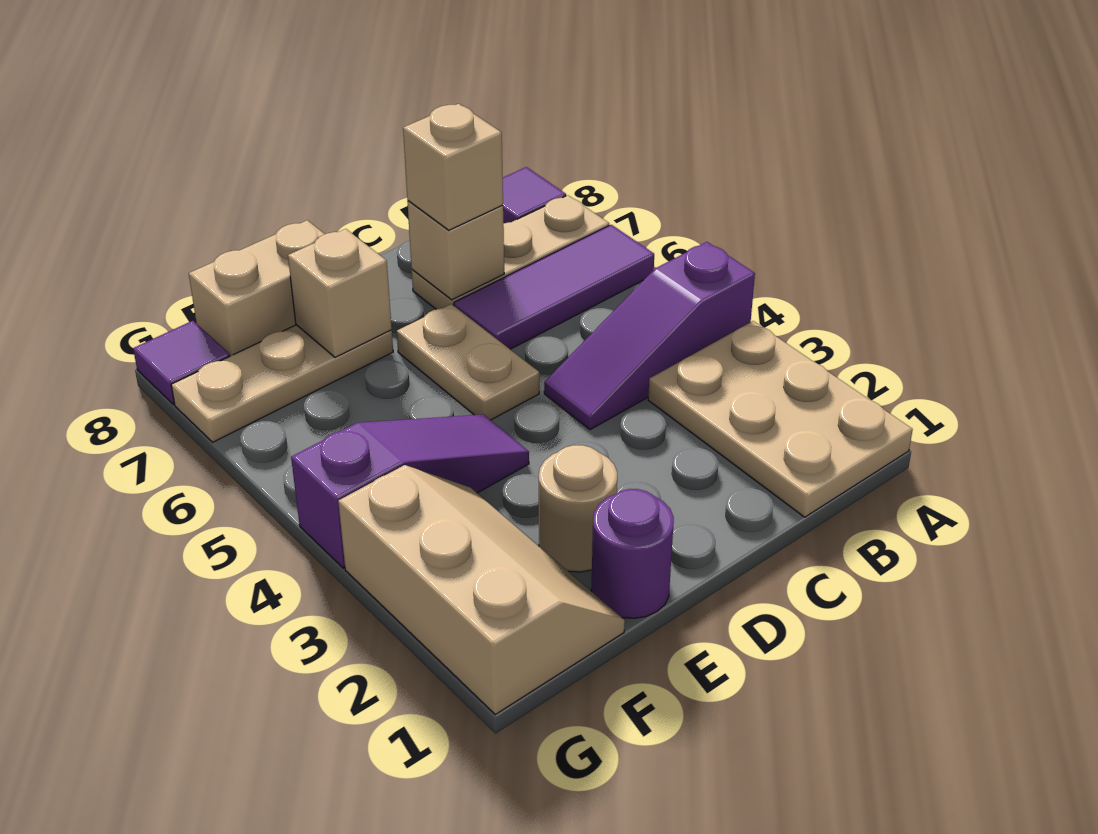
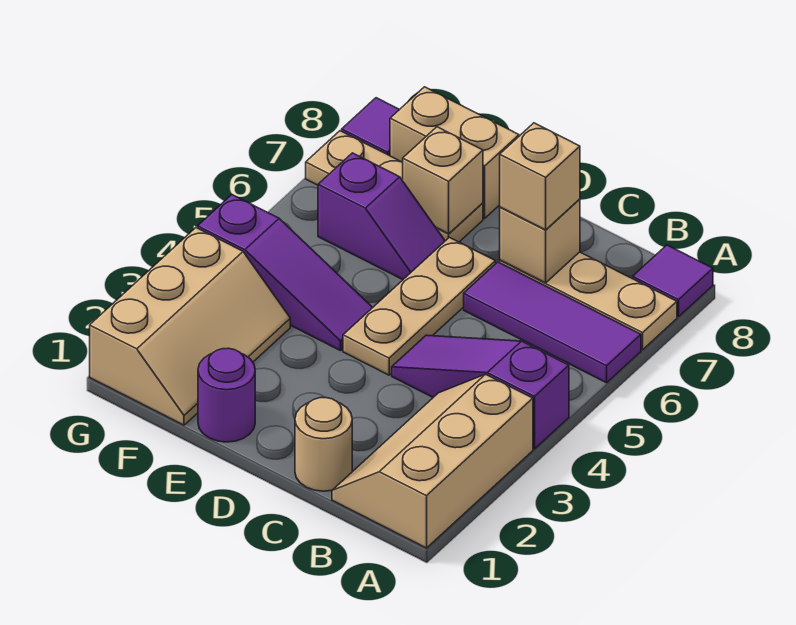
tan plate A1:B3 level 1 -> tan slope A1:B3 level 1 top A
tan plate D5:D6 level 1 -> tan plate D4:D6 level 1
tan round brick E2 level 1 -> tan round brick C1 level 1
none -> purple slope E6:F6 level 1 top F

